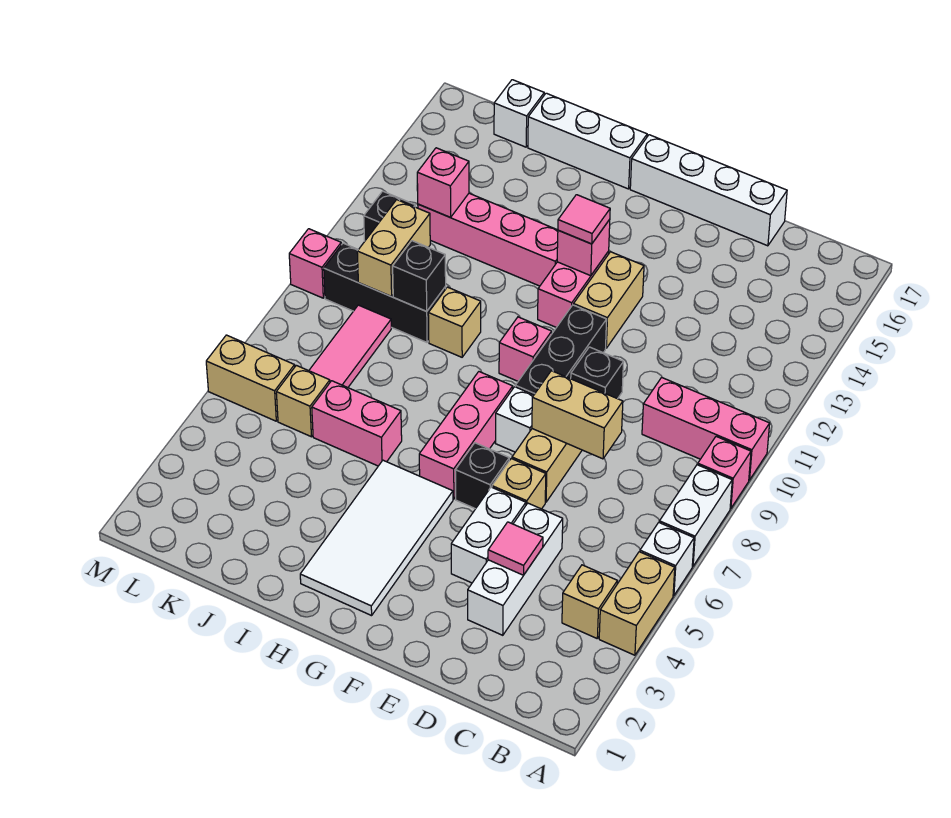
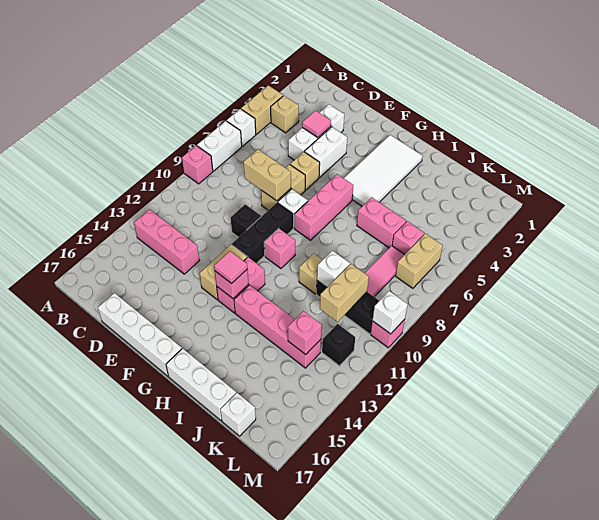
pink brick A10:C10 level 1 -> pink brick B13:D13 level 1
black brick F6 level 1 -> none
black brick J10 level 2 -> white brick J10 level 2
tan brick K6 level 1 -> pink brick K6 level 1
tan brick L6:M6 level 1 -> tan brick L6:L7 level 1
none -> white brick M10 level 2

